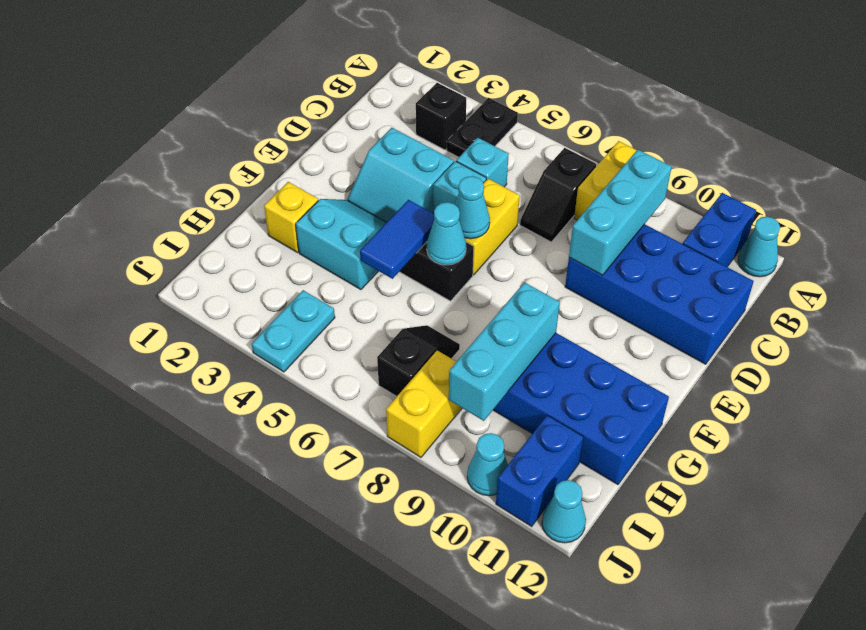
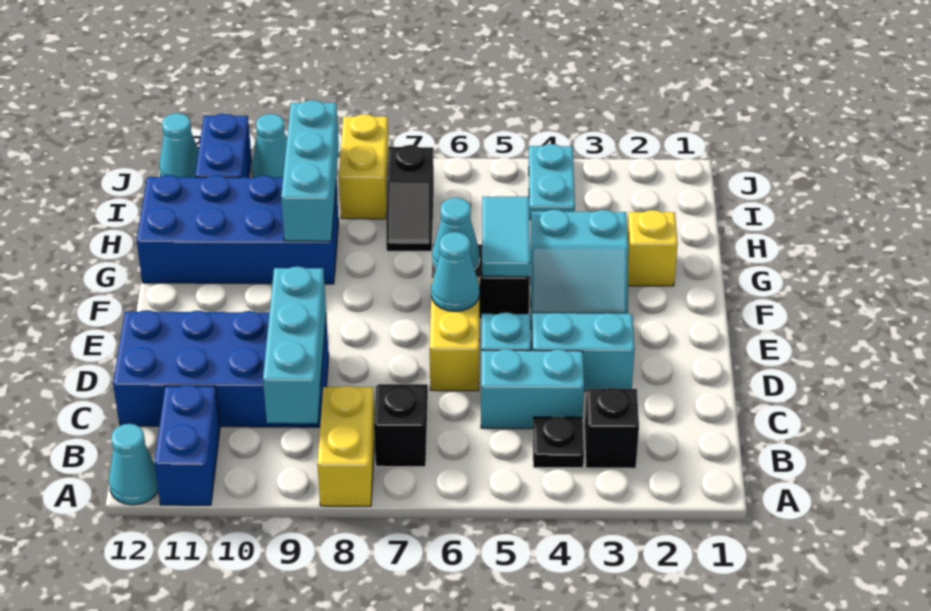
black plate A4:B4 level 1 -> black plate B4 level 1
cyan brick C5 level 1 -> cyan brick C4:C5 level 1
blue tile F5:G5 level 2 -> cyan tile F5:G5 level 2

